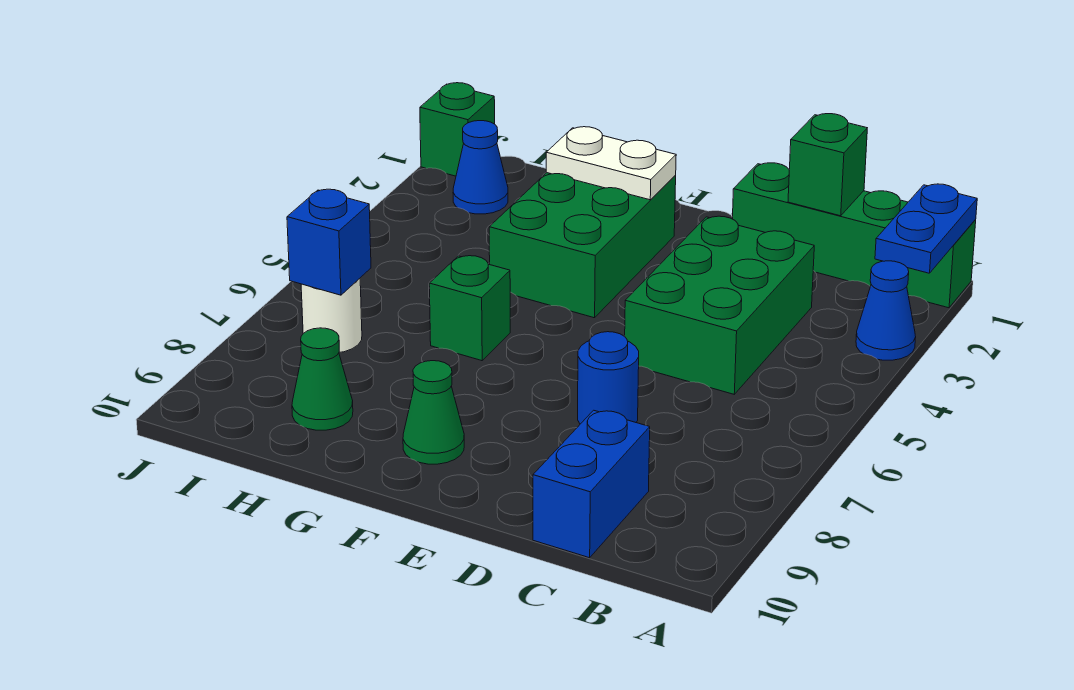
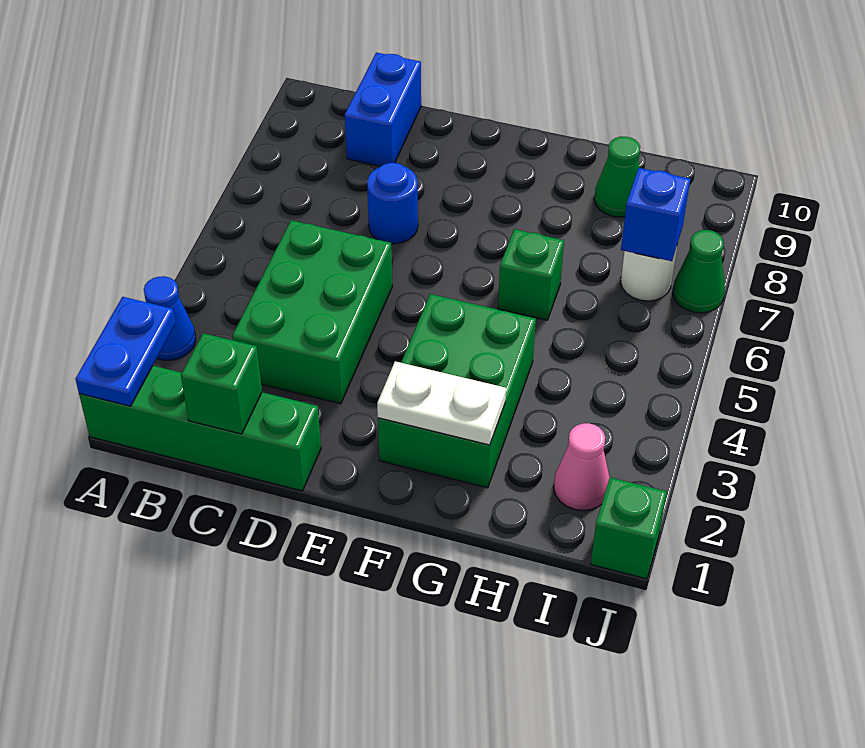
green cone F9 level 1 -> green cone J7 level 1
blue cone I2 level 1 -> pink cone I2 level 1

